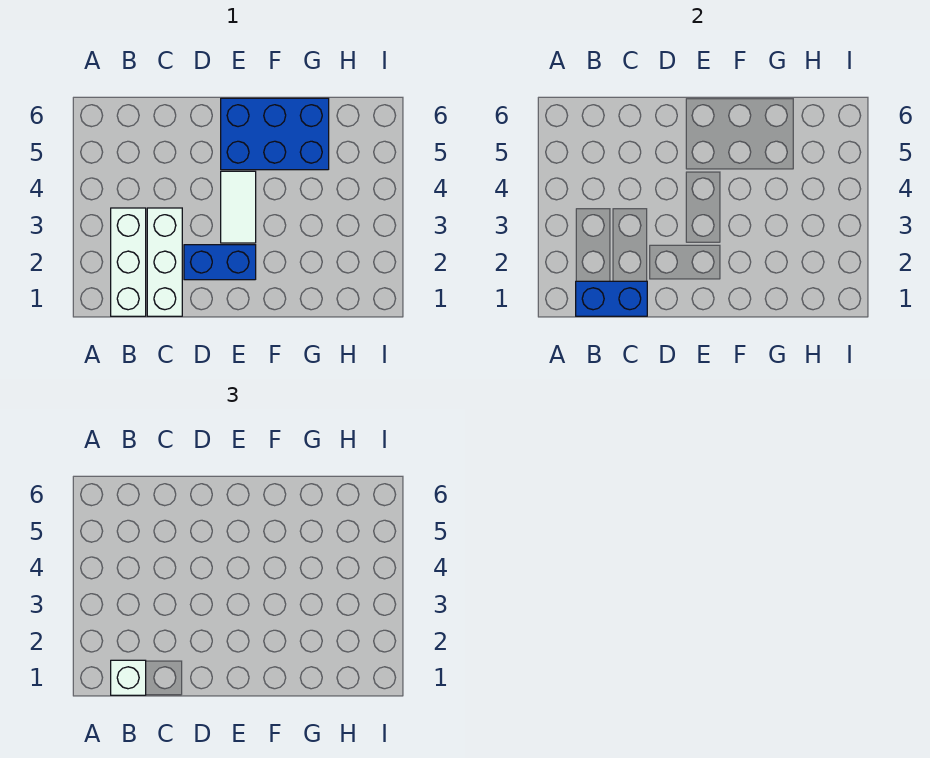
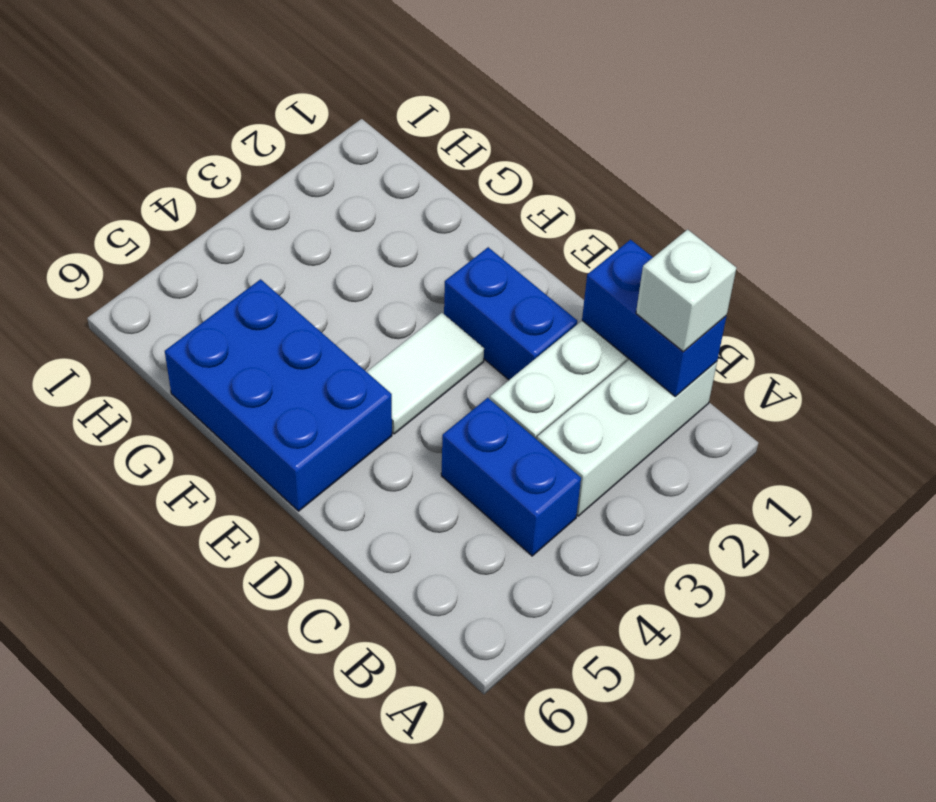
none -> blue brick B4:C4 level 1

